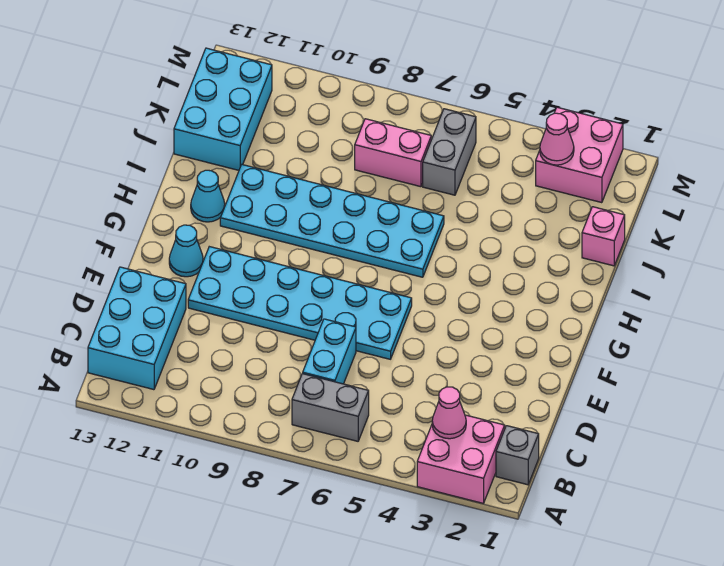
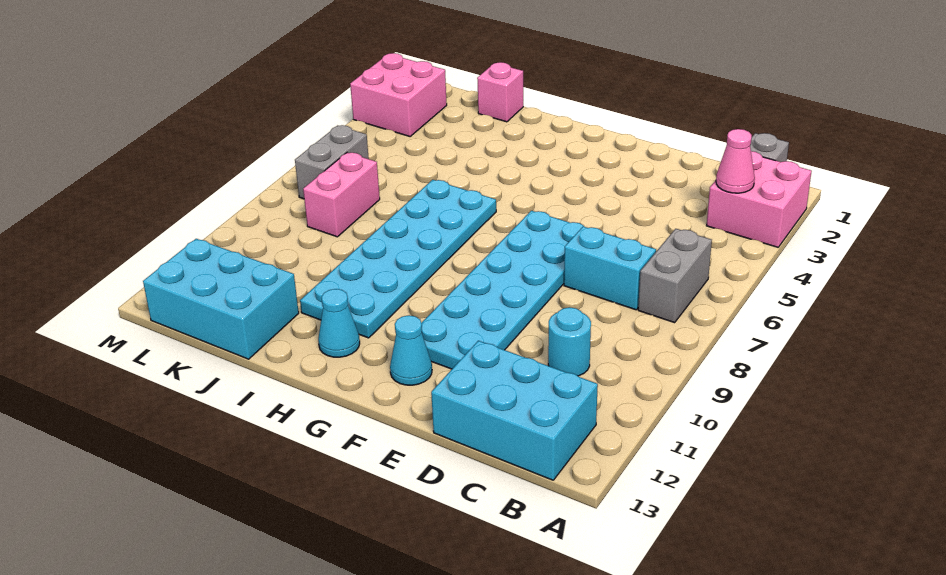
none -> cyan round brick C10 level 1
grey brick K6:L6 level 1 -> grey brick L6:L7 level 1
pink cone L3 level 2 -> none

